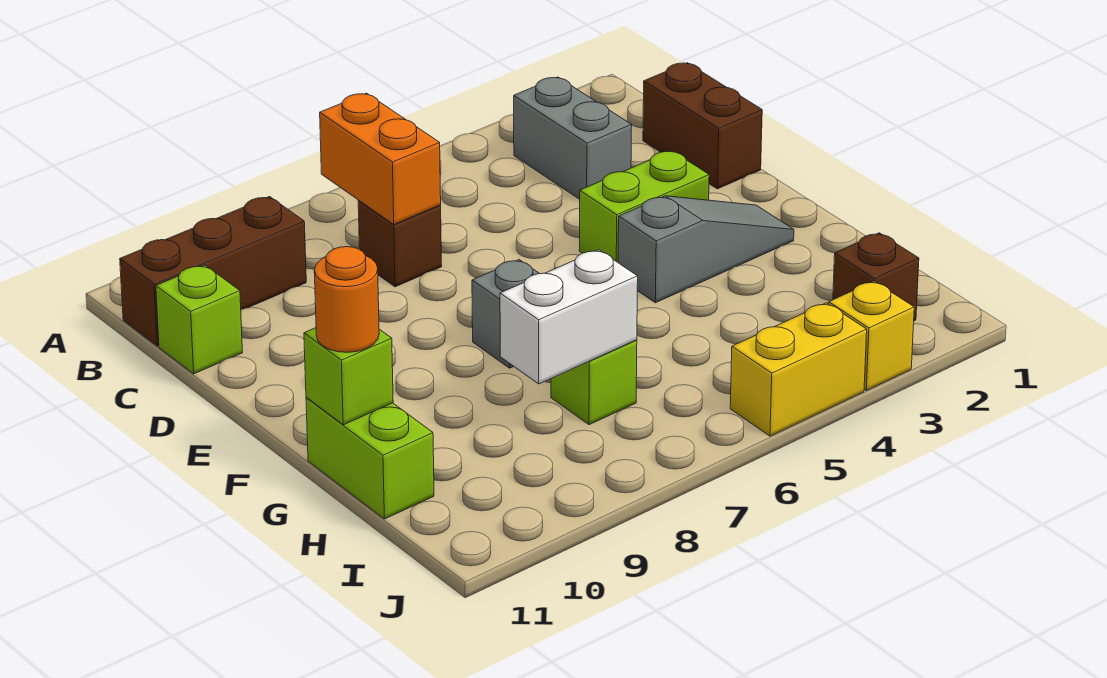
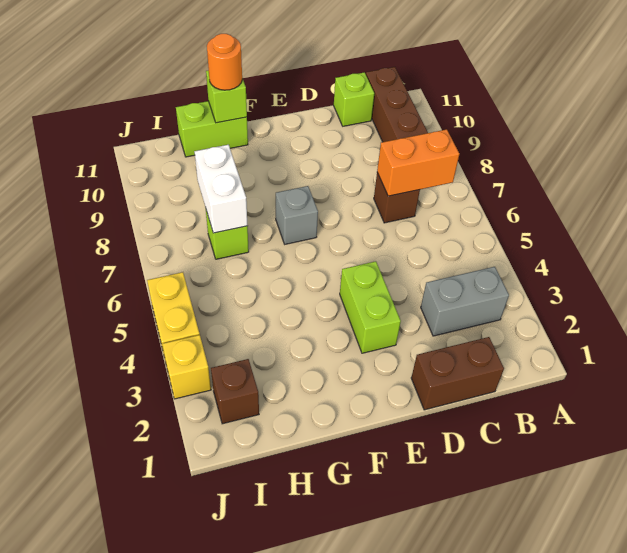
grey slope F2:F4 level 1 top 4 -> none

